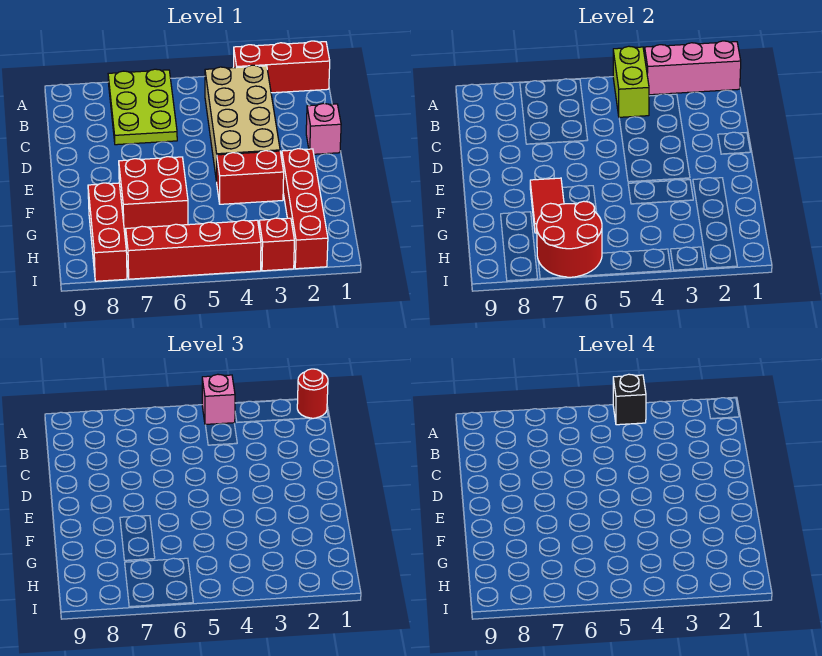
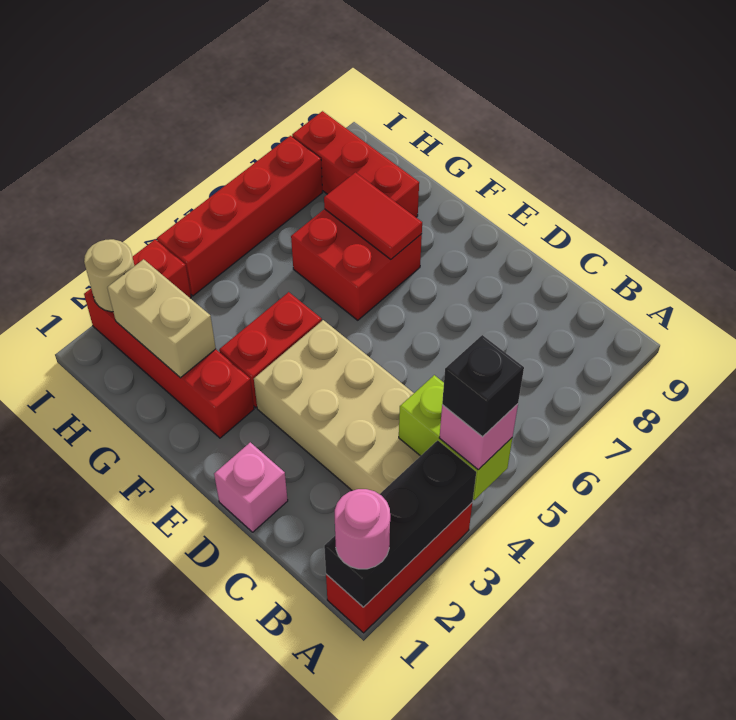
pink brick A1:A3 level 2 -> black brick A1:A3 level 2
red round brick A1 level 3 -> pink round brick A1 level 3
lime plate A6:C7 level 1 -> none
none -> tan brick G2:H2 level 2
red round brick H6:I7 level 2 -> none
none -> tan round brick I2 level 2

